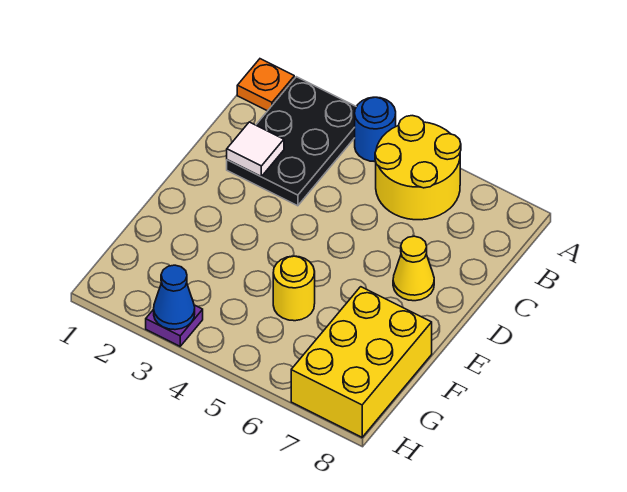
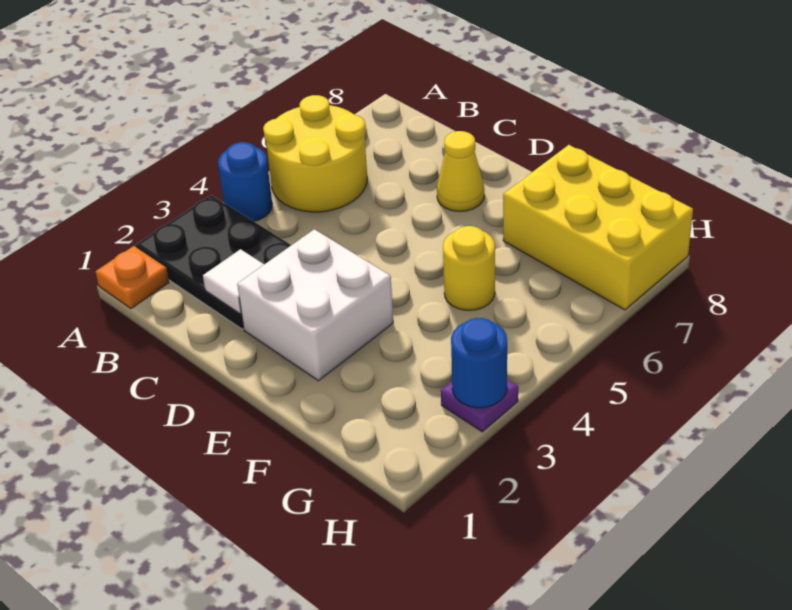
none -> white brick D2:E3 level 1
blue cone H3 level 2 -> blue round brick H3 level 2

